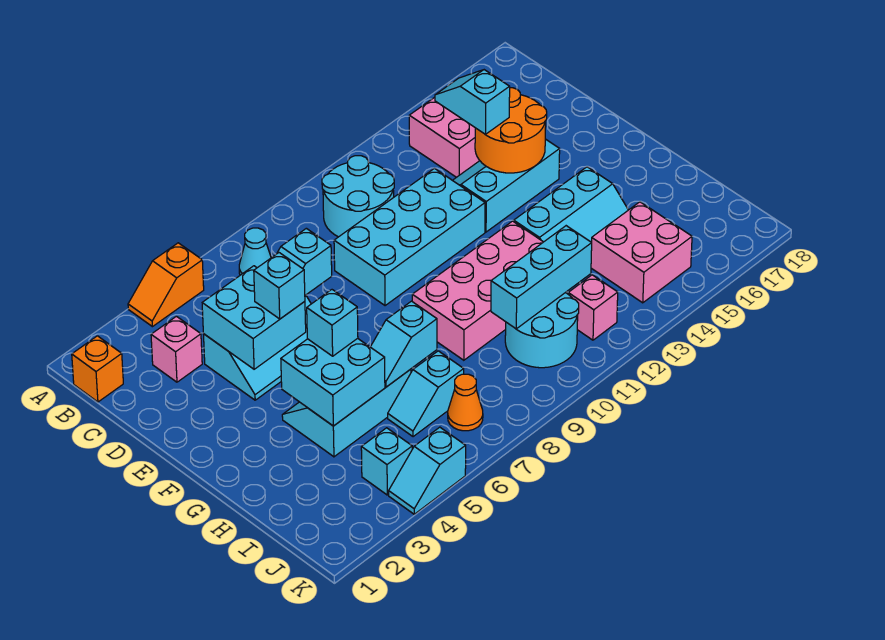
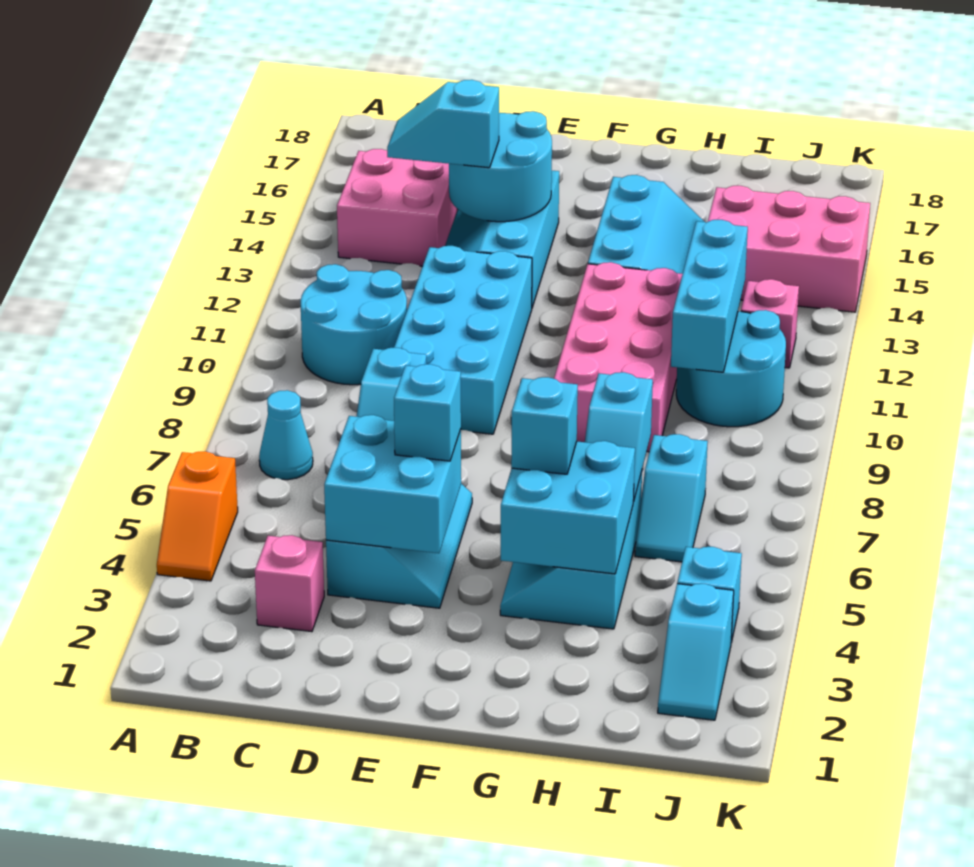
orange brick B1 level 1 -> none
orange round brick D14:E15 level 2 -> cyan round brick D14:E15 level 2
pink brick I14:J15 level 1 -> pink brick I14:K15 level 1
orange cone J7 level 1 -> none
cyan slope K4:K5 level 1 top 5 -> cyan slope J2:J3 level 1 top 3

